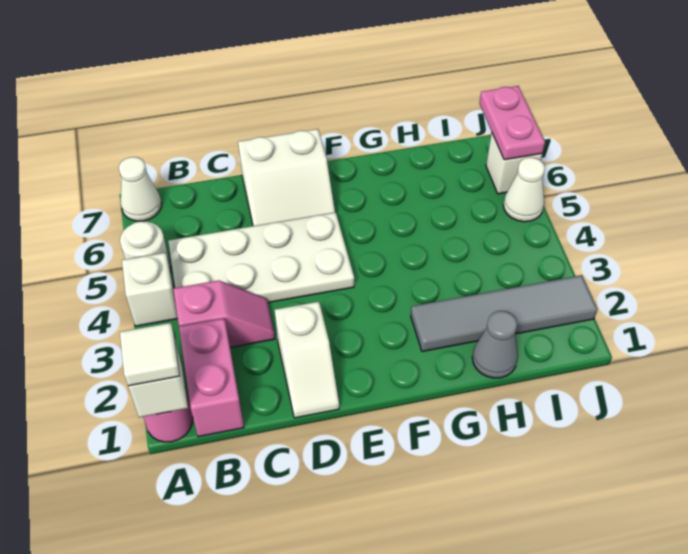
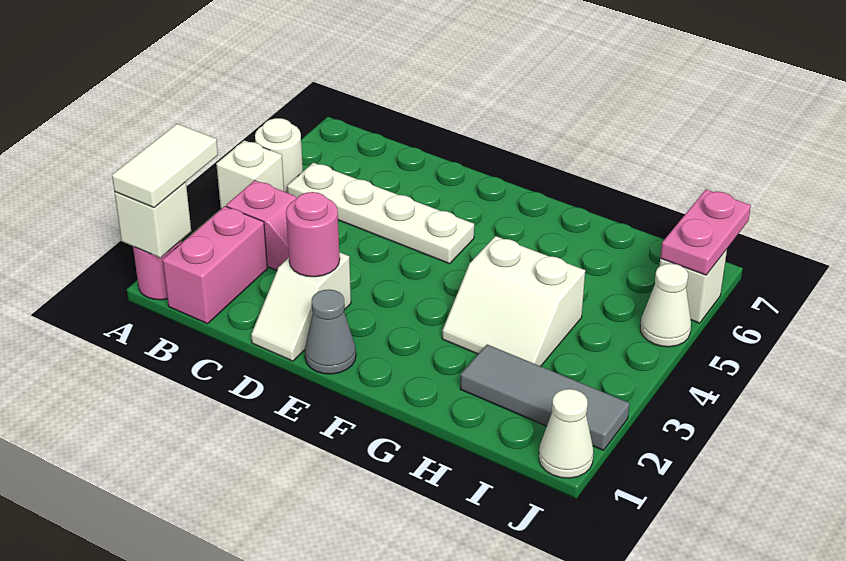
white tile A1 level 3 -> white tile A1:A2 level 3
white cone A7 level 1 -> white cone J1 level 1
white plate B4:E5 level 1 -> white plate B5:E5 level 1
none -> pink round brick D2 level 2
white slope D6:E7 level 1 top 7 -> white slope G3:H4 level 1 top 4
grey tile G2:J2 level 1 -> grey tile H2:J2 level 1
grey cone H1 level 1 -> grey cone E1 level 1

